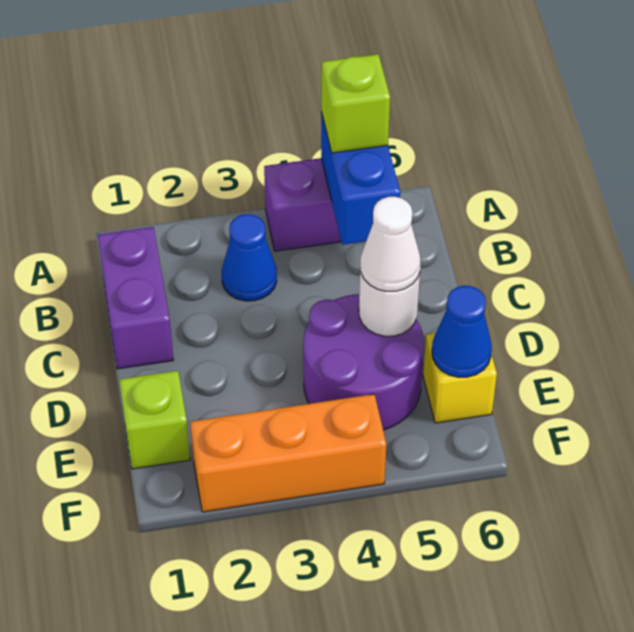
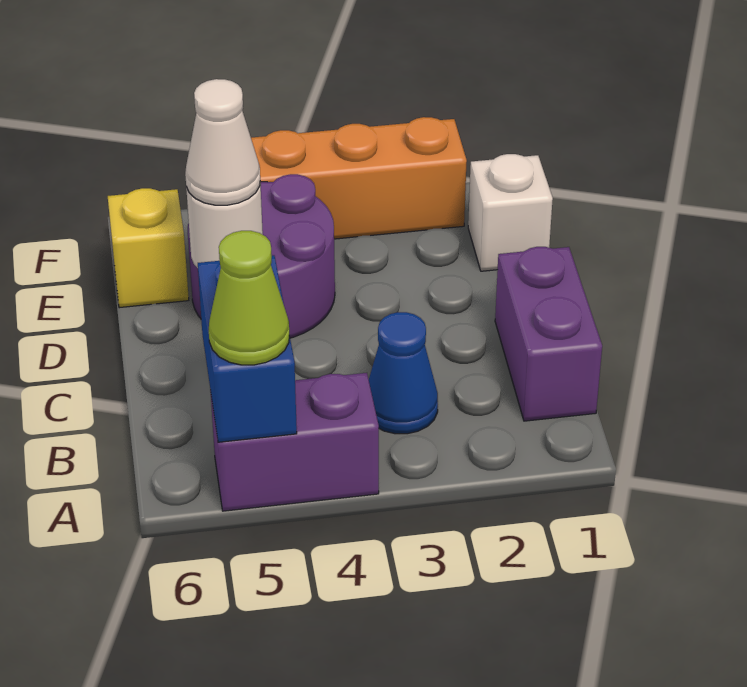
lime brick A5 level 3 -> lime cone A5 level 3
lime brick E1 level 1 -> white brick E1 level 1
blue cone E6 level 2 -> none

